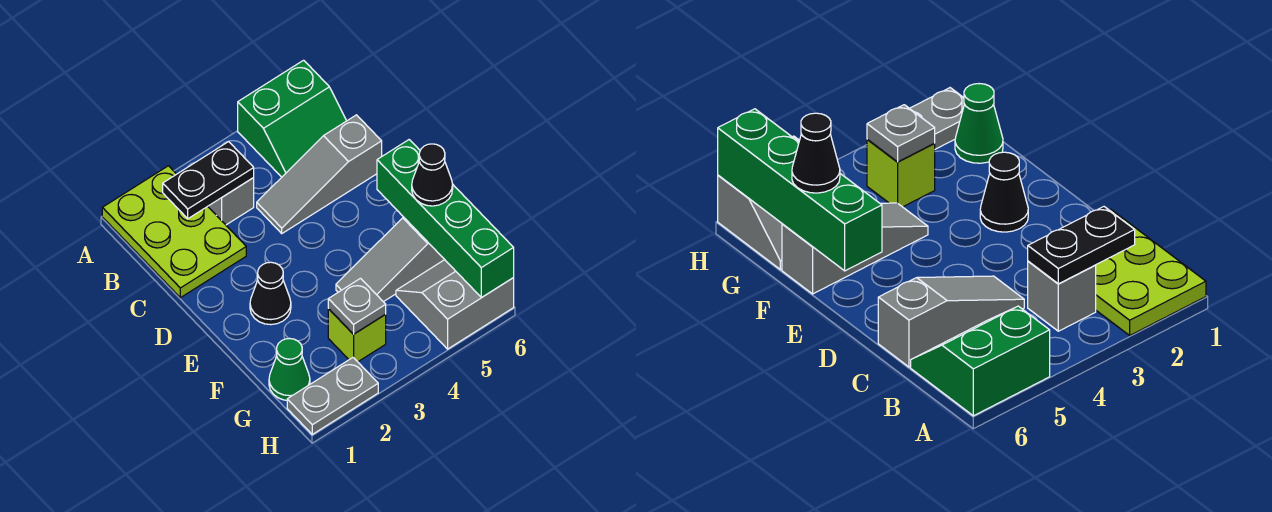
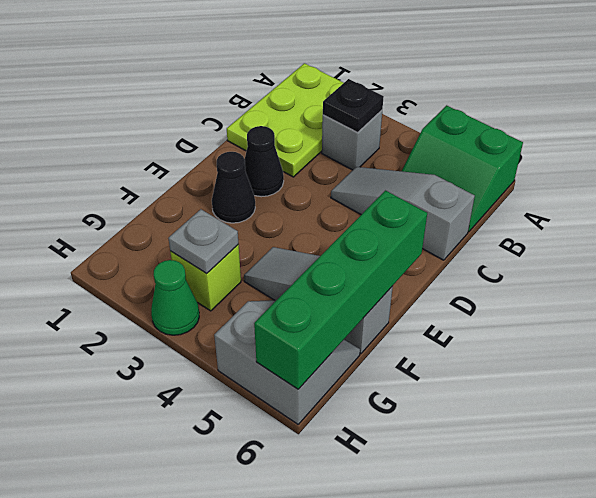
black plate B2:B3 level 2 -> black plate B3 level 2
black cone F6 level 3 -> black cone D2 level 1
green cone G1 level 1 -> green cone H3 level 1
grey plate H1:H2 level 1 -> none

